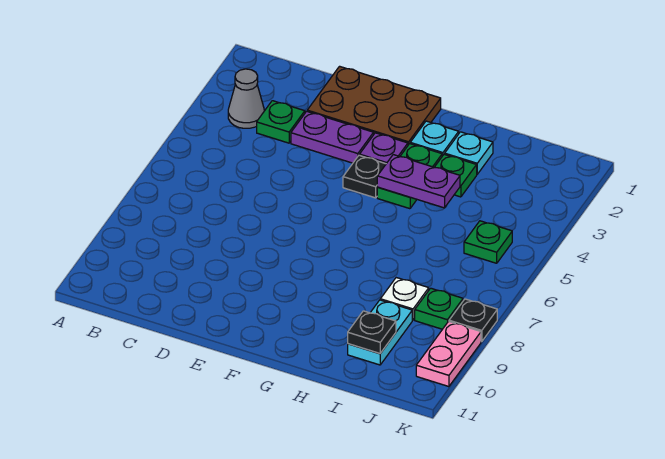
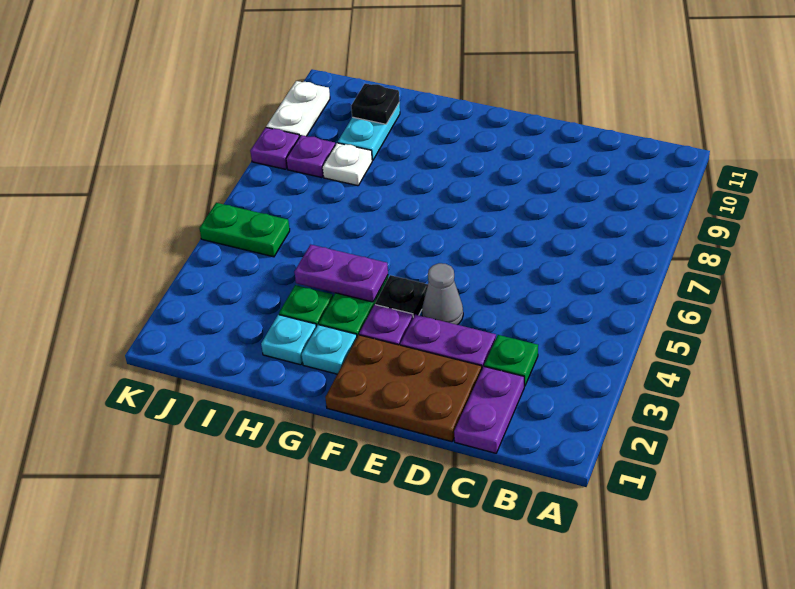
grey cone B3 level 1 -> grey cone E4 level 1
none -> purple plate C1:C2 level 1
green plate J5 level 1 -> green plate J5:K5 level 1
green plate J8 level 1 -> purple plate J8 level 1
black plate K8 level 1 -> purple plate K8 level 1
pink plate K9:K10 level 1 -> white plate K9:K10 level 1

